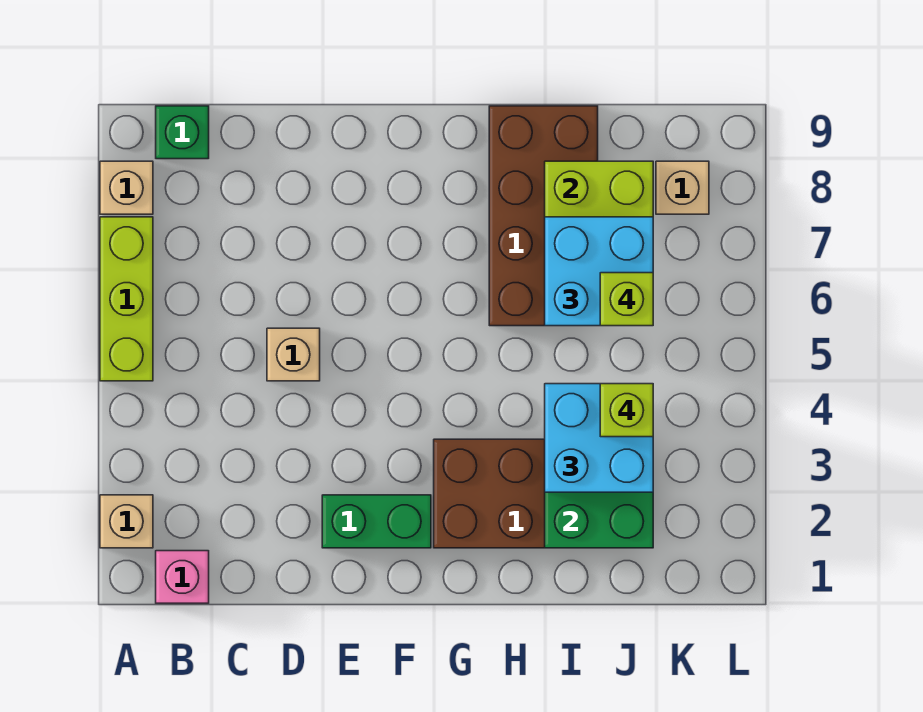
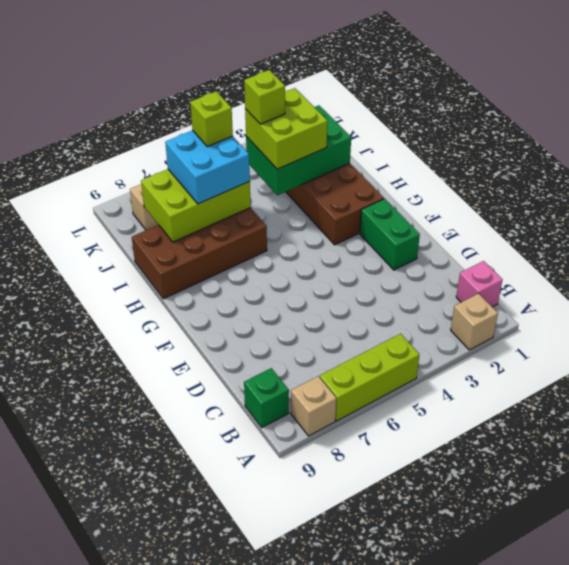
tan brick D5 level 1 -> none
cyan brick I3:J4 level 3 -> lime brick I3:J4 level 3

